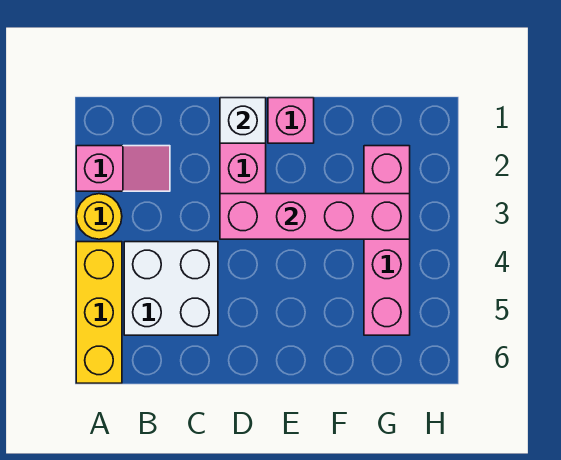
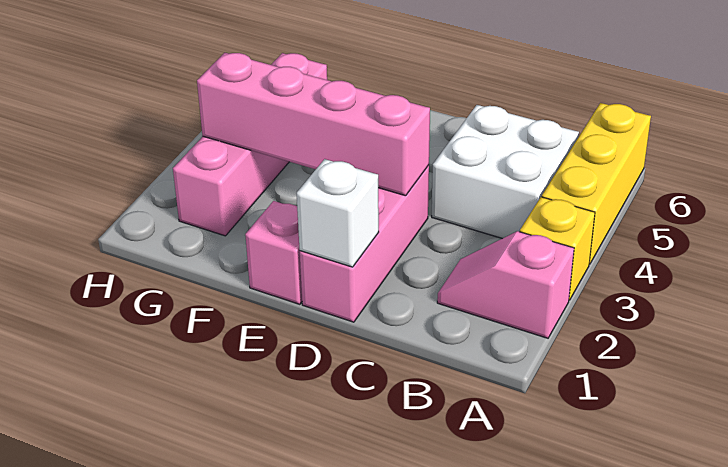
yellow round brick A3 level 1 -> yellow brick A3 level 1

